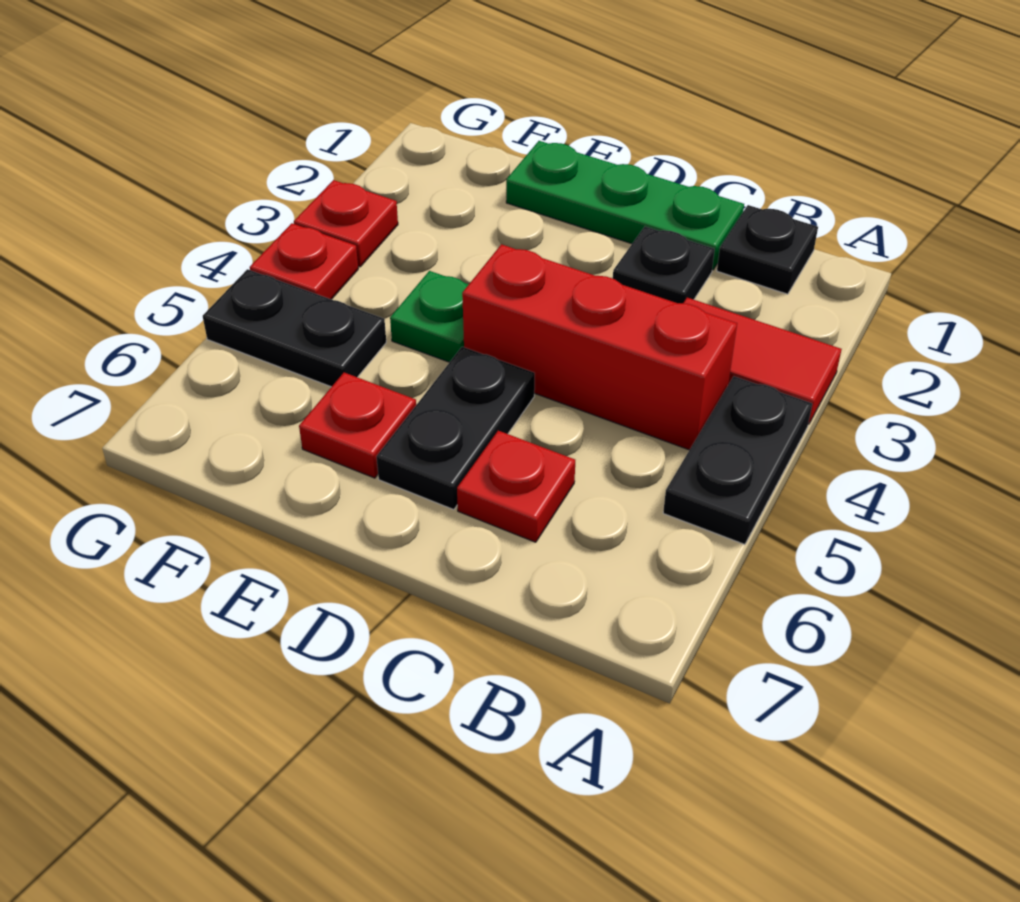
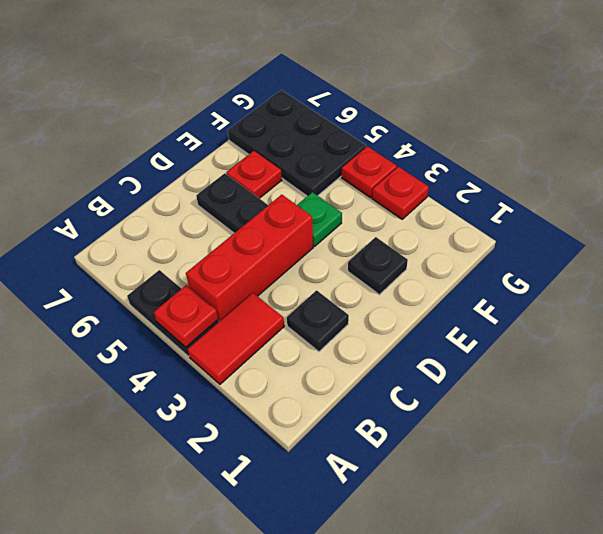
black plate B1 level 1 -> black plate E2 level 1
green plate C1:E1 level 1 -> none
red plate C6 level 1 -> red plate A4 level 2
black plate F5:G5 level 1 -> black plate F5:G7 level 1

